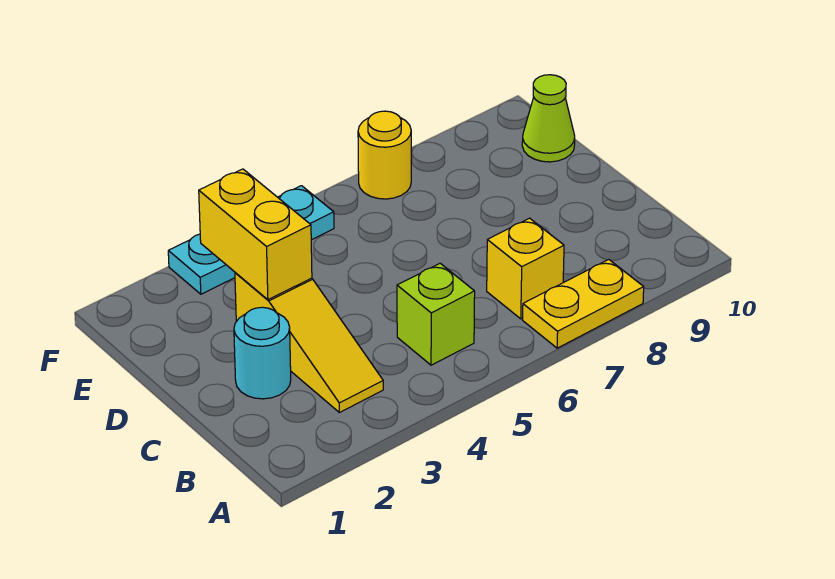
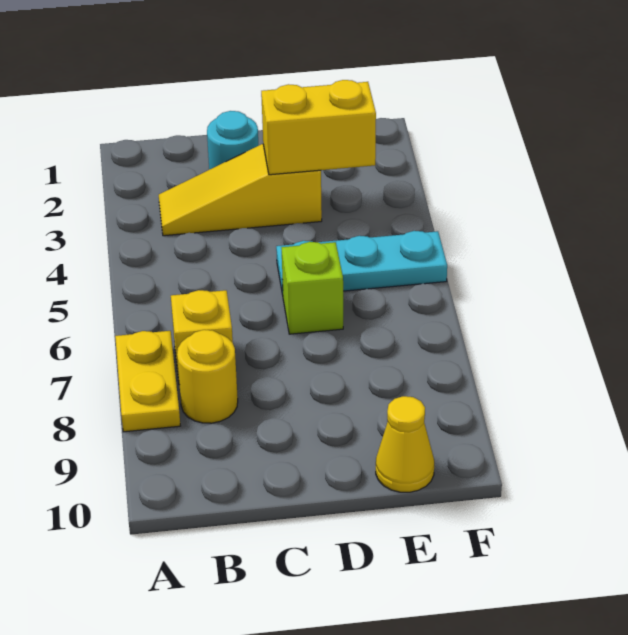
lime brick B5 level 1 -> lime brick D6 level 1
lime cone E10 level 1 -> yellow cone E10 level 1
cyan plate F3:F5 level 1 -> cyan plate D5:F5 level 1
yellow round brick F7 level 1 -> yellow round brick B8 level 1

